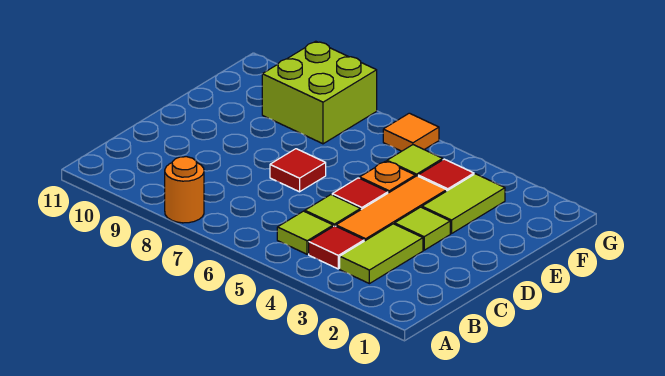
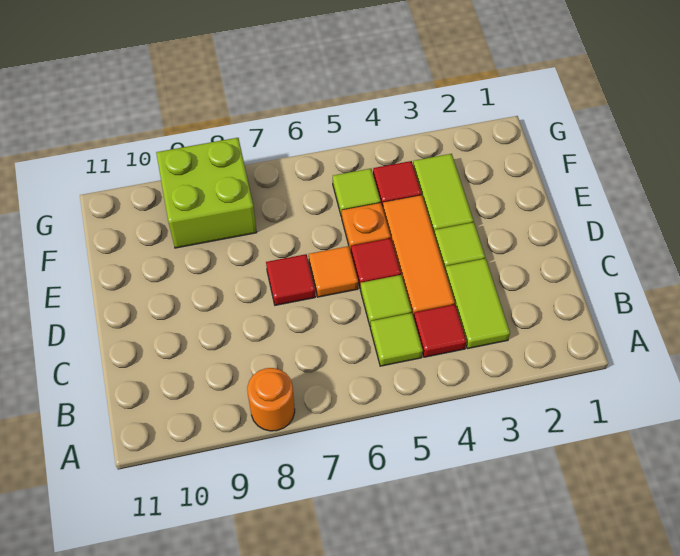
orange tile G6 level 1 -> orange tile D6 level 1

